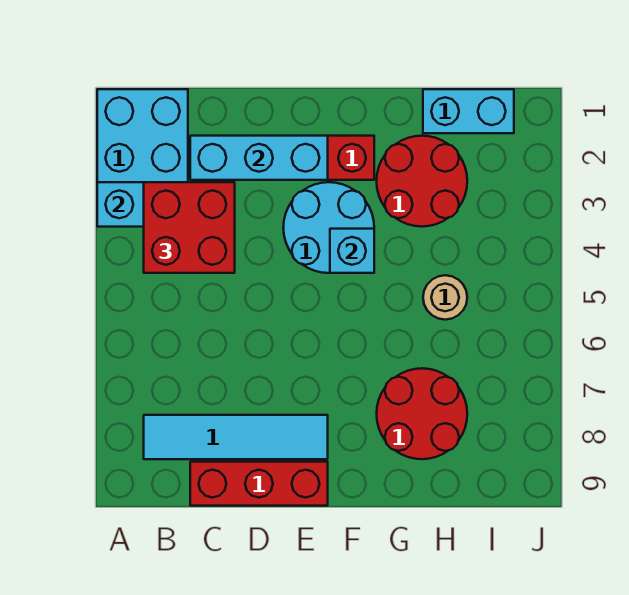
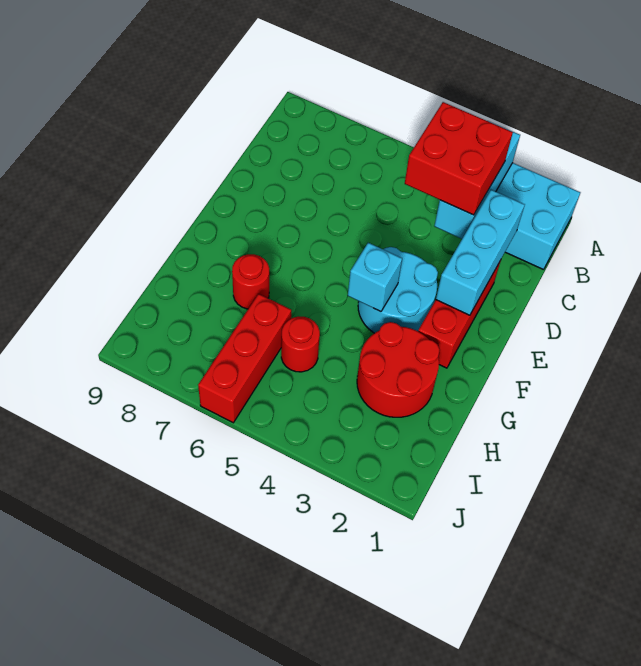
cyan tile B8:E8 level 1 -> none
red brick C9:E9 level 1 -> red brick H6:J6 level 1
red round brick G7:H8 level 1 -> red round brick G7 level 1
cyan brick H1:I1 level 1 -> none
tan round brick H5 level 1 -> red round brick H5 level 1

